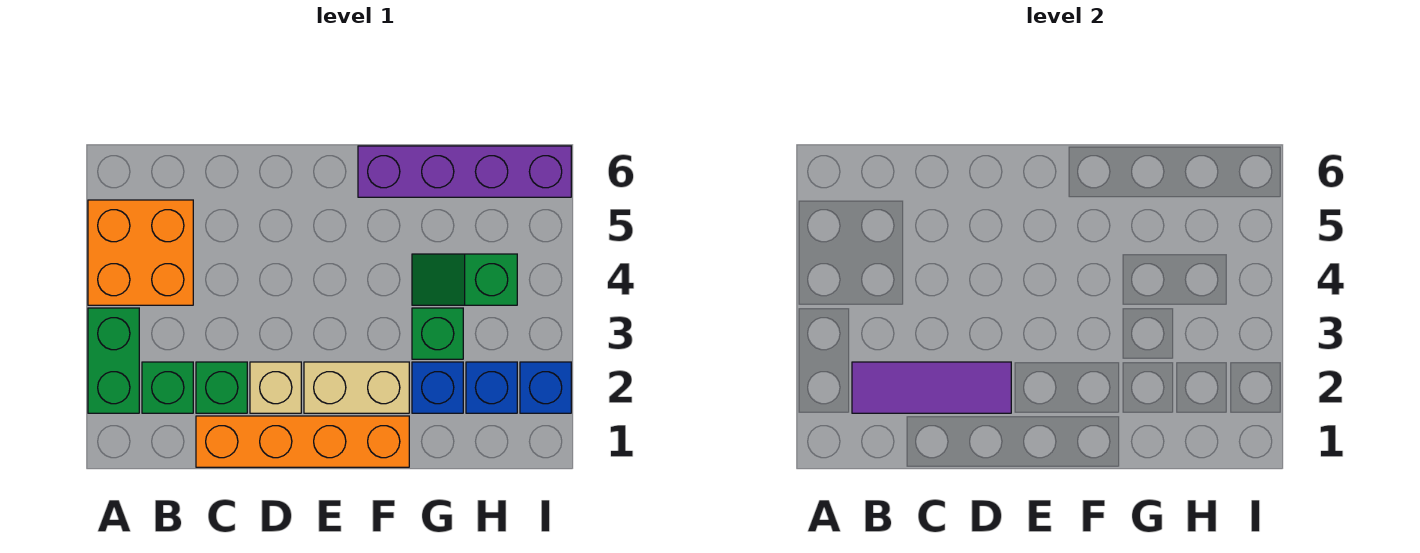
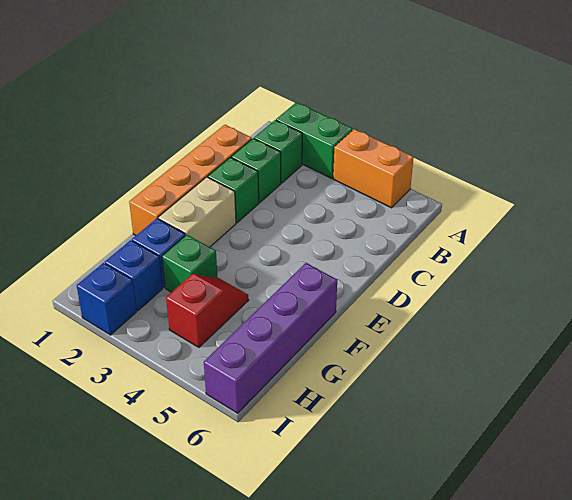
orange brick A4:B5 level 1 -> orange brick A4:A5 level 1
purple tile B2:D2 level 2 -> none
tan brick D2 level 1 -> green brick D2 level 1
green slope G4:H4 level 1 top H -> red slope G4:H4 level 1 top H

